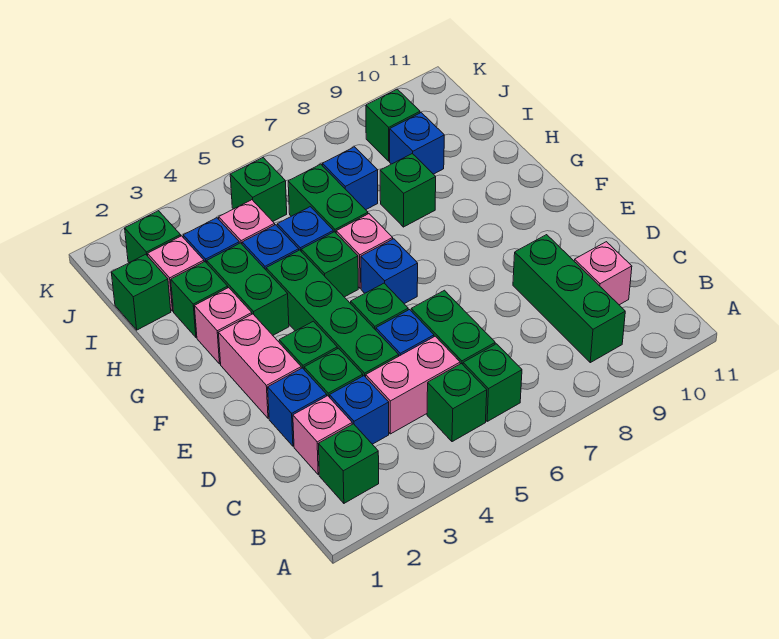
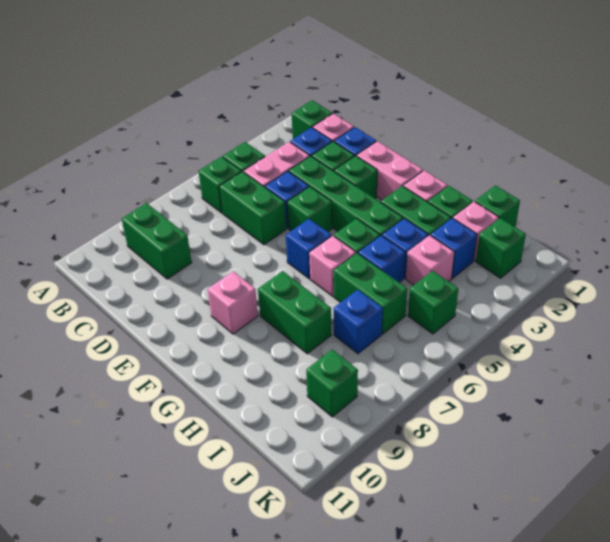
green brick B9:D9 level 1 -> green brick B9:C9 level 1
pink brick C10 level 1 -> pink brick F9 level 1
green brick H8 level 1 -> green brick G8:H8 level 1
blue brick I9 level 1 -> none

